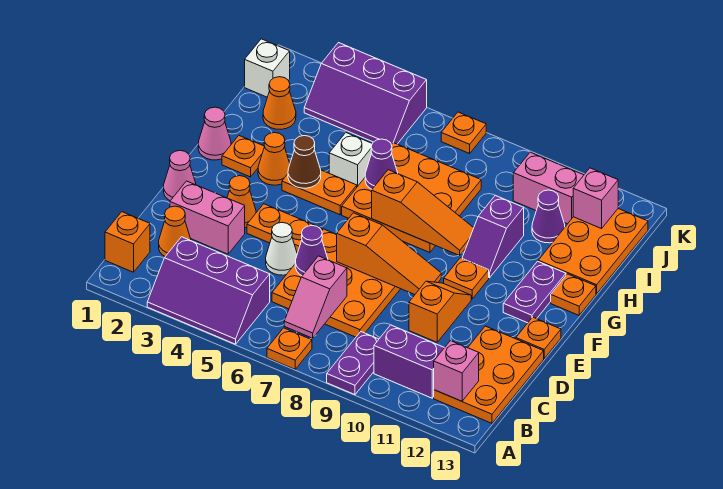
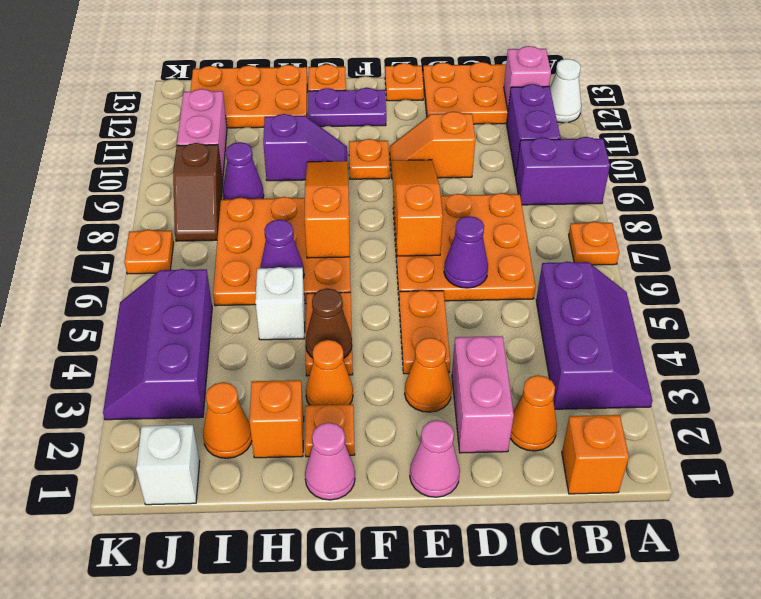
purple plate A9:B9 level 1 -> purple brick A9:B9 level 1
pink slope B7:C7 level 2 top C -> none
white cone D5 level 1 -> white cone A12 level 1
none -> orange brick H2 level 1
purple cone I11 level 1 -> purple cone I9 level 1
purple slope J3:K5 level 1 top K -> purple slope J3:K5 level 1 top J
none -> brown slope J8:J9 level 1 top 9
pink brick J12 level 2 -> none

